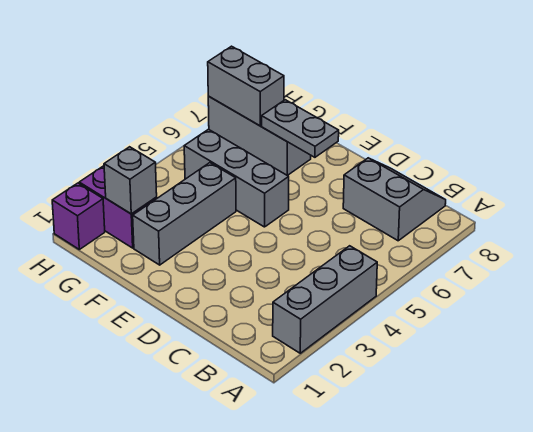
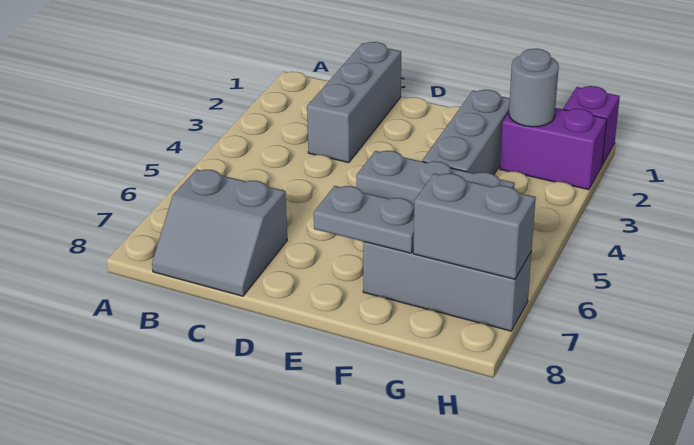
grey brick A2:A4 level 1 -> grey brick C1:C3 level 1
grey brick G2 level 2 -> grey round brick G2 level 2

